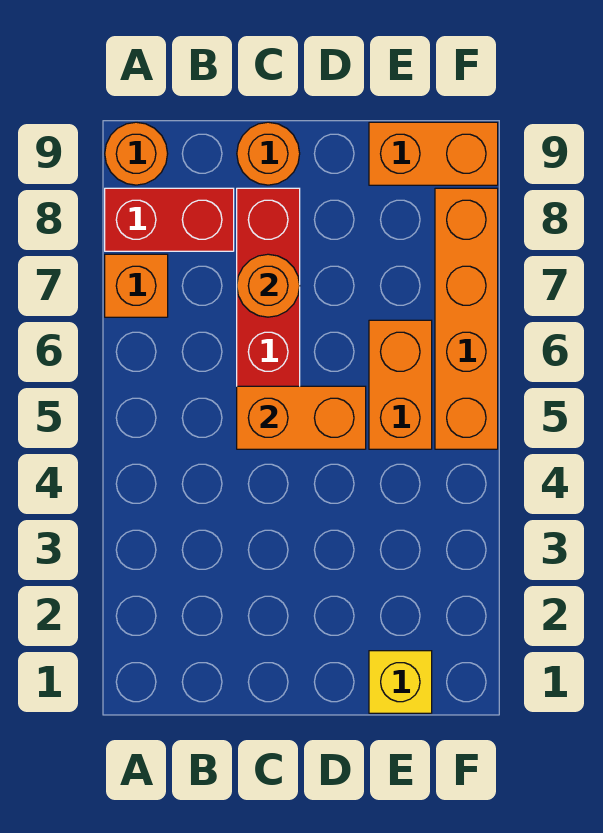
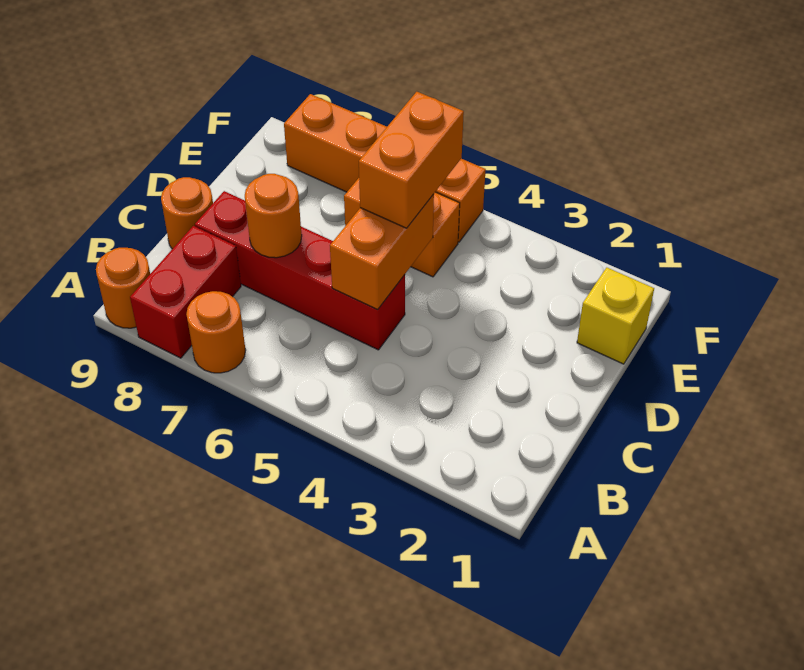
orange brick A7 level 1 -> orange round brick A7 level 1
orange brick E9:F9 level 1 -> orange brick D5:E5 level 3

